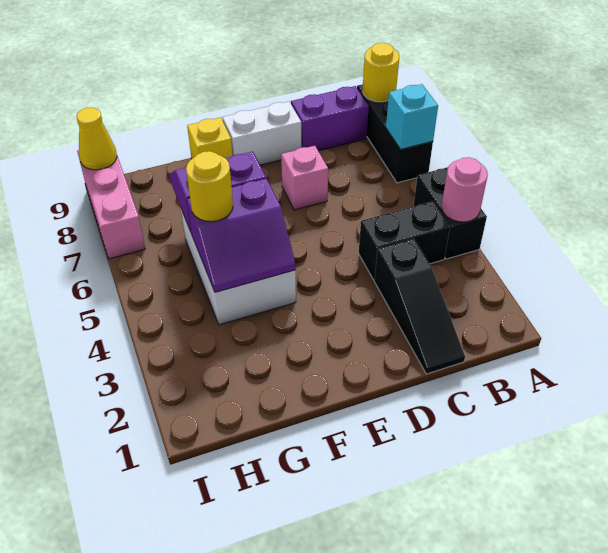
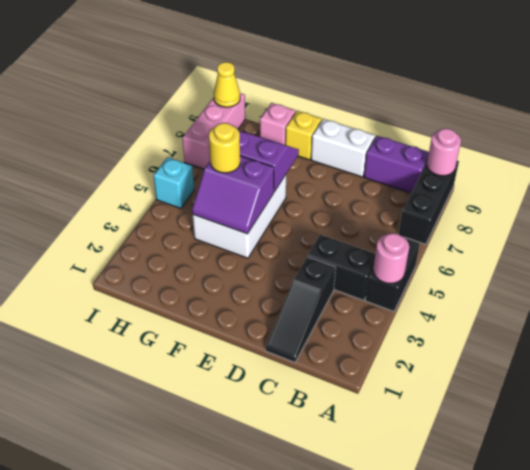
cyan brick A7 level 2 -> cyan brick I5 level 1
yellow round brick A9 level 2 -> pink round brick A9 level 2
pink brick D7 level 1 -> pink brick G9 level 1

